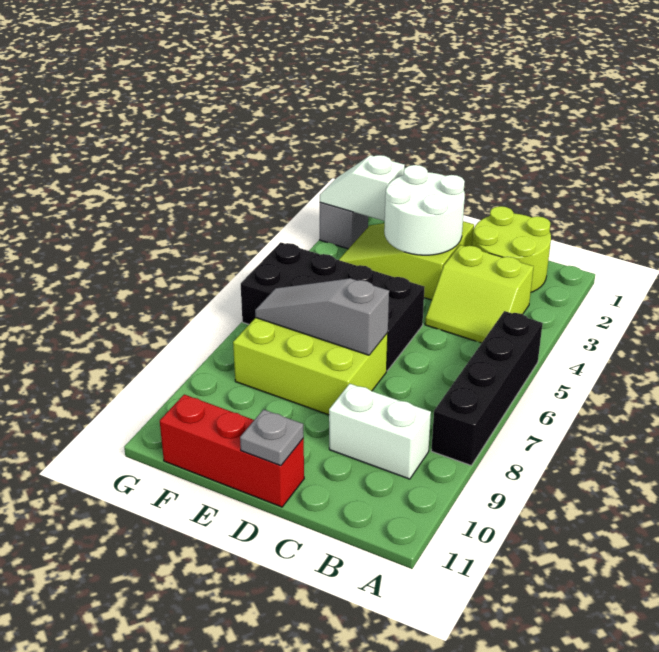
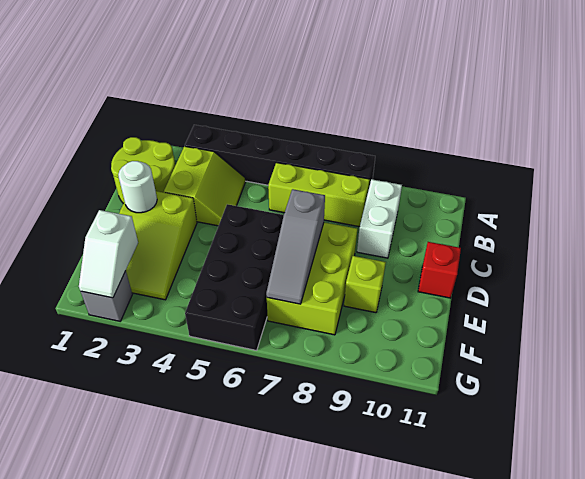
black brick A5:A8 level 1 -> black brick A3:A8 level 1
none -> lime brick B6:B8 level 1
white round brick D2:E3 level 2 -> white round brick D2 level 2
red brick D11:F11 level 1 -> red brick D11 level 1
grey plate D11 level 2 -> none
none -> lime brick E9 level 1

